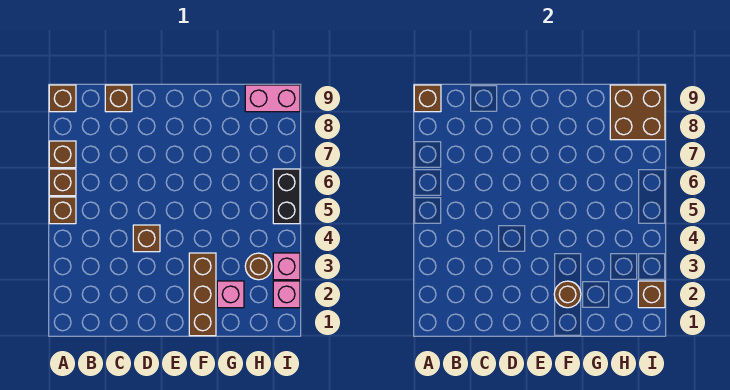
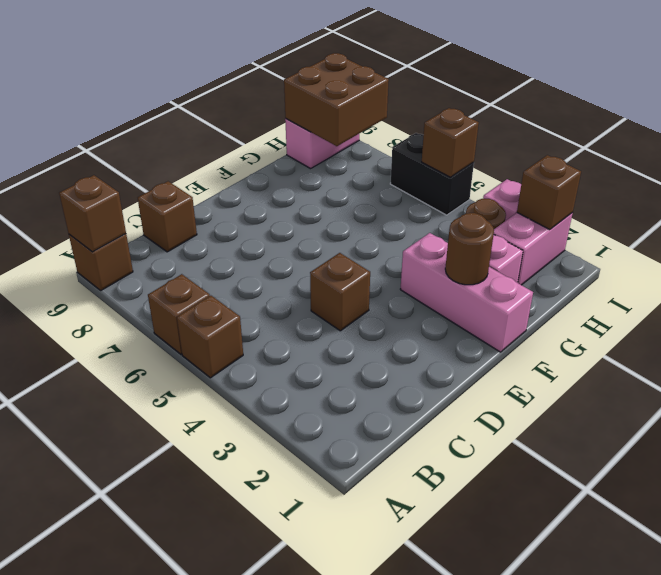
brown brick A7 level 1 -> brown brick I5 level 2
brown brick F1:F3 level 1 -> pink brick F1:F3 level 1
pink brick I2 level 1 -> pink brick H2:I2 level 1

